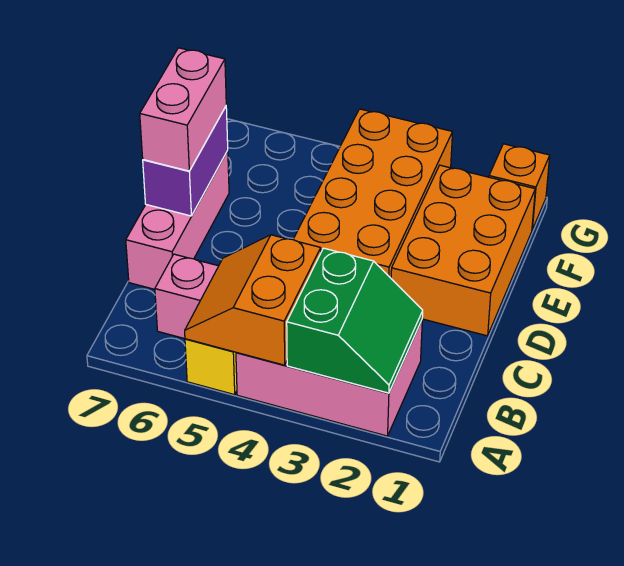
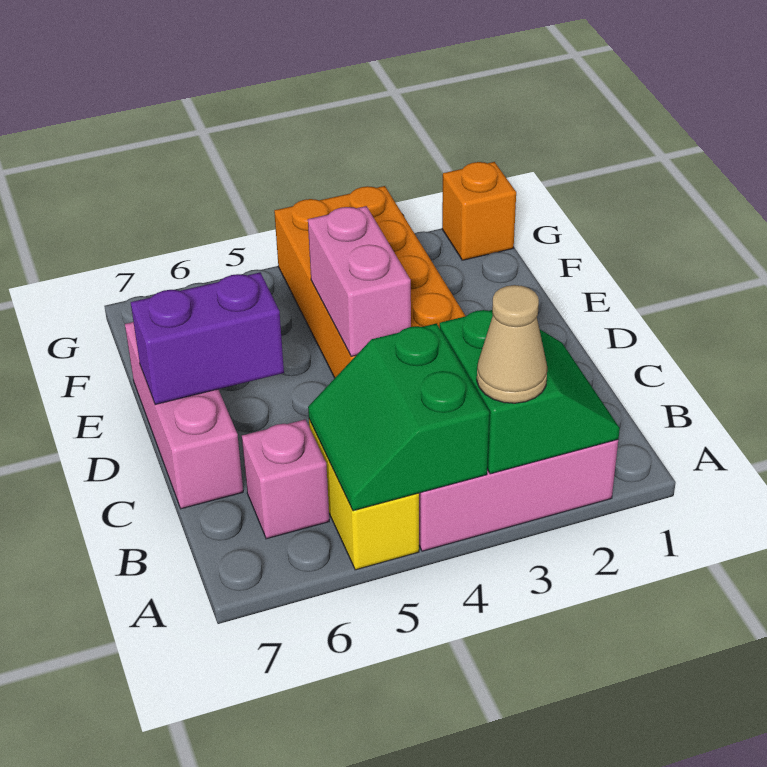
none -> tan cone A3 level 3
orange slope A4:B5 level 2 top 4 -> green slope A4:B5 level 2 top 4
orange brick D1:F2 level 1 -> none
purple brick D7:E7 level 2 -> purple brick D6:D7 level 2
pink brick D7:E7 level 3 -> pink brick D4:E4 level 2

